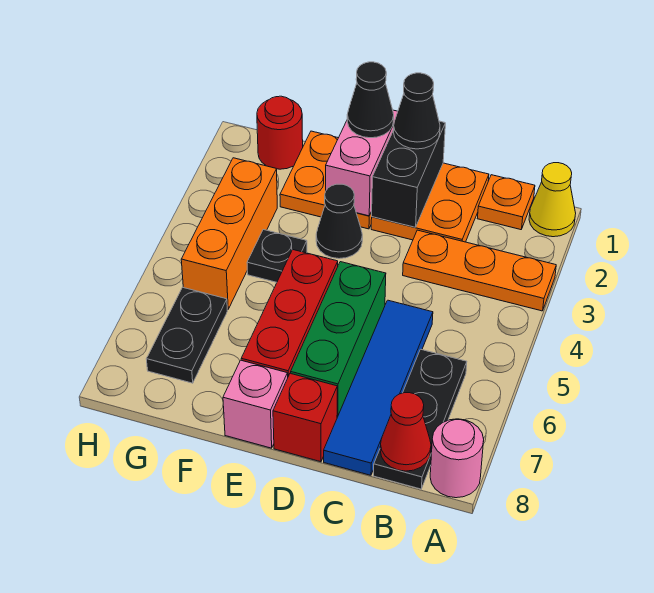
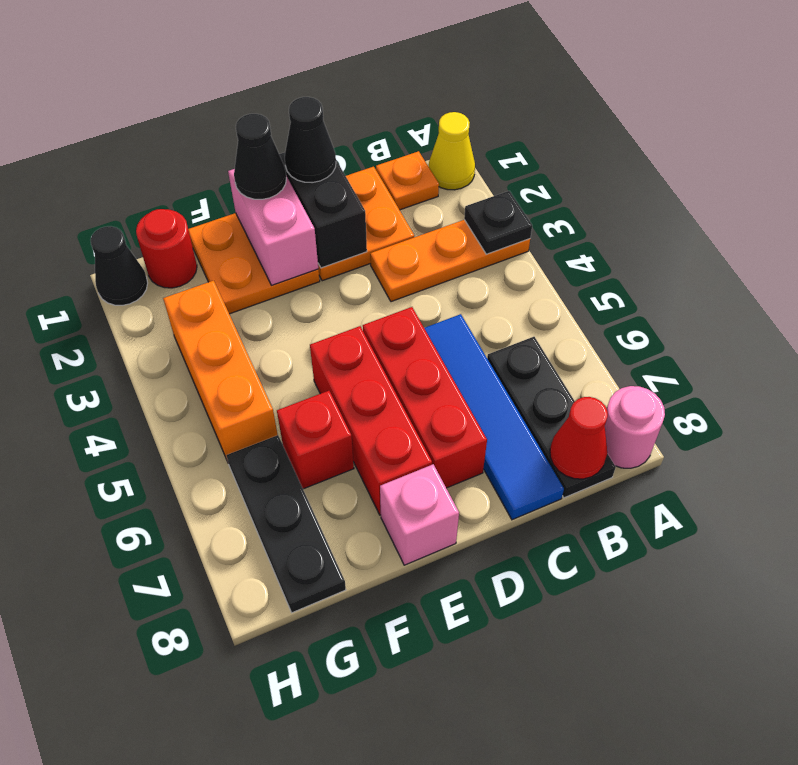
green brick D5:D7 level 1 -> red brick D5:D7 level 1
red brick D8 level 1 -> red brick F6 level 1
black cone E3 level 1 -> black cone H1 level 1
black plate F4 level 1 -> black plate A3 level 2
black plate G6:G7 level 1 -> black plate G6:G8 level 1

